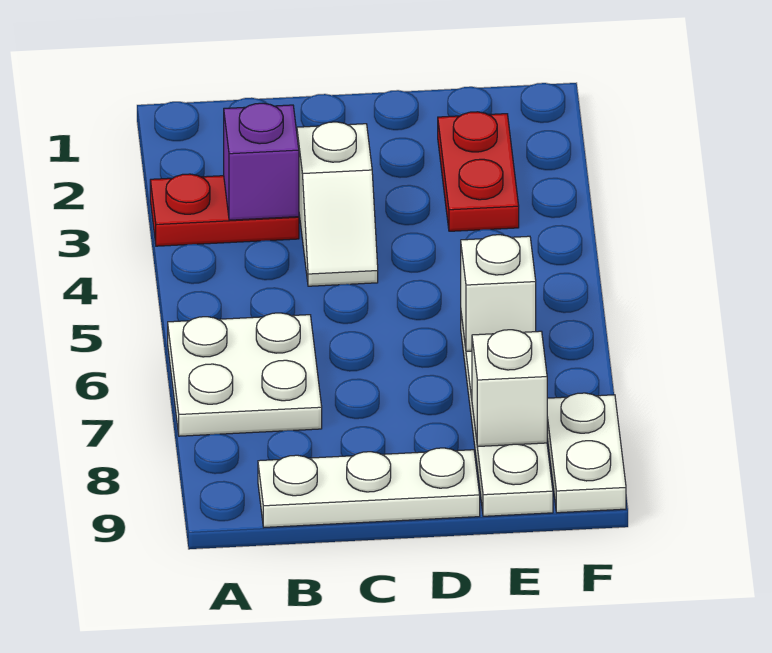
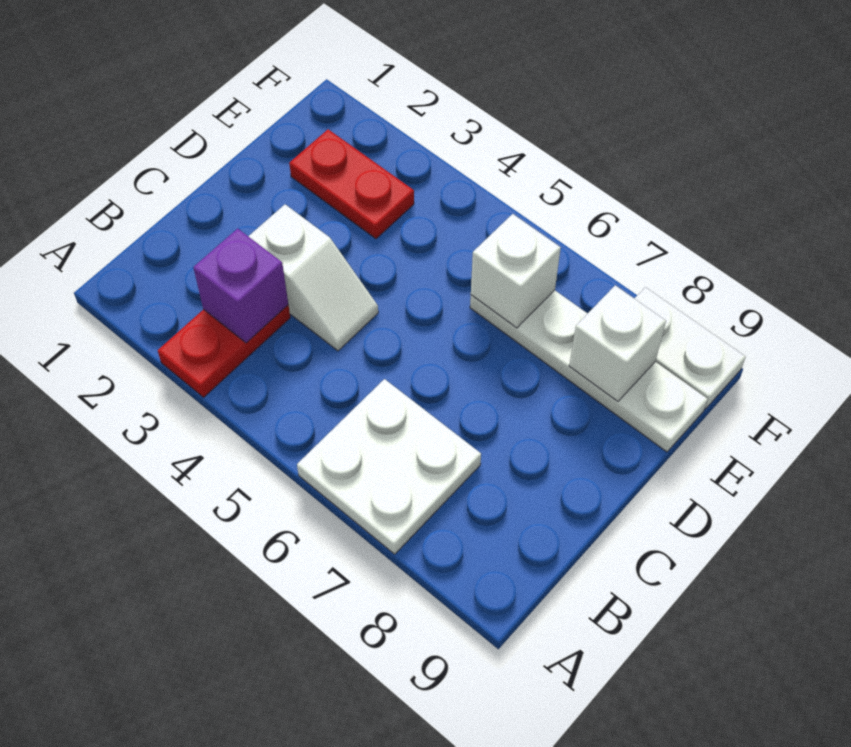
white plate B9:D9 level 1 -> none

